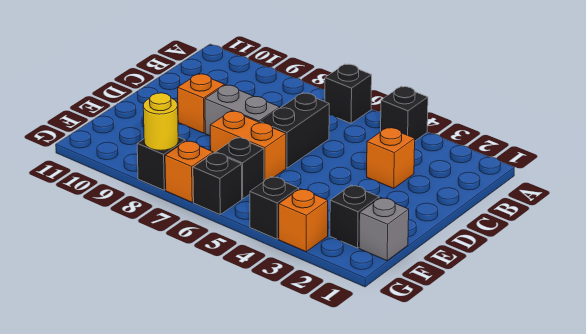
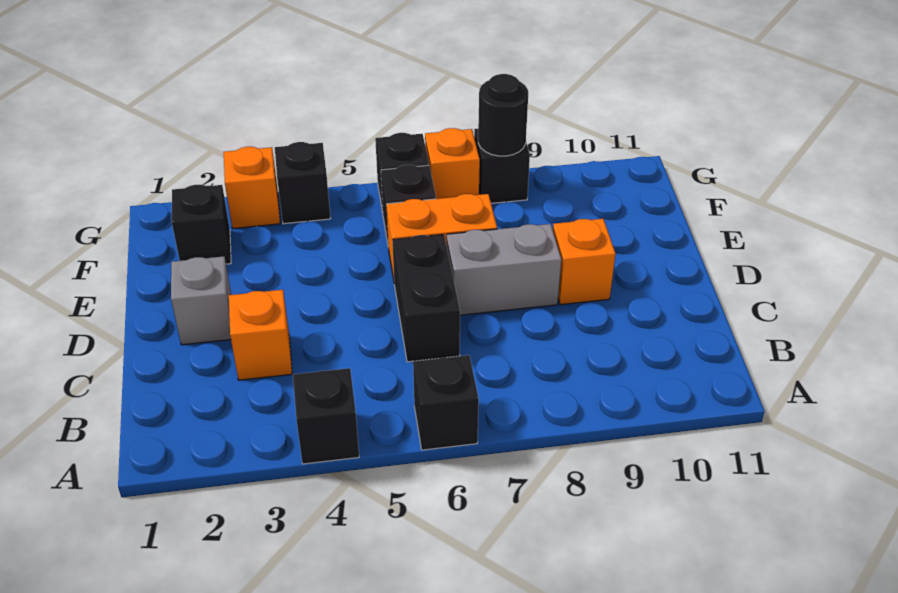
grey brick F1 level 1 -> grey brick D2 level 1
yellow round brick G8 level 2 -> black round brick G8 level 2

